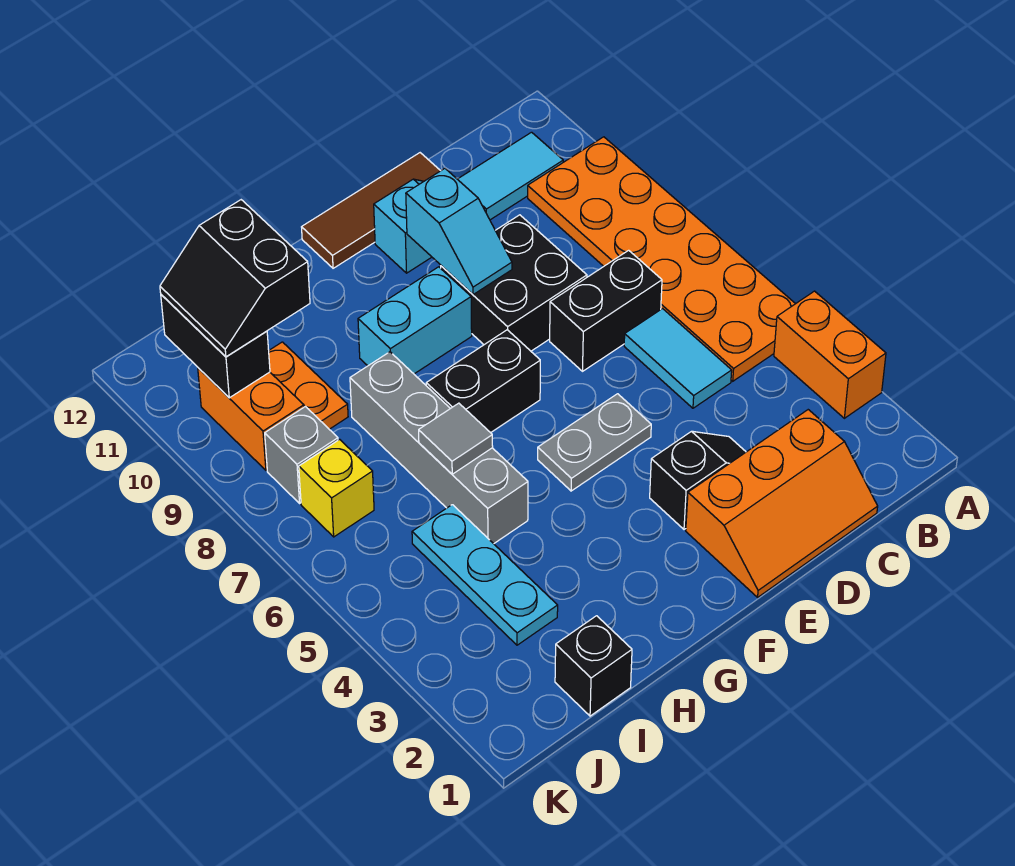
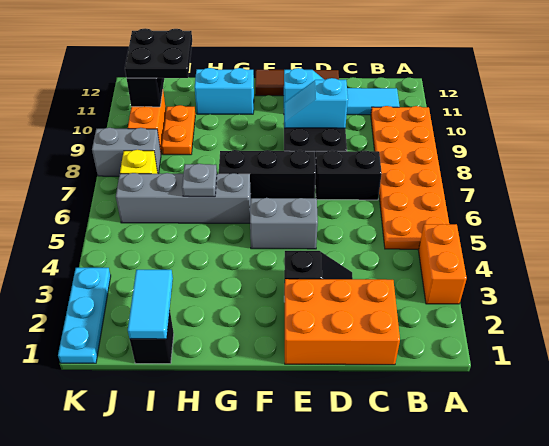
orange slope C1:E2 level 1 top 2 -> orange brick C1:E2 level 1
cyan tile C5:C6 level 1 -> cyan tile I1:I2 level 2
grey plate E5:F5 level 1 -> grey brick E5:F5 level 1
cyan slope E9:E10 level 2 top 10 -> cyan slope D9:E9 level 2 top D
black brick F7:G7 level 1 -> black brick E7:G7 level 1
cyan brick F9:G9 level 1 -> cyan brick G11:H11 level 1
grey brick H5:H8 level 1 -> grey brick G6:J6 level 1
grey tile H6 level 2 -> grey plate H6 level 2
cyan plate I3:I5 level 1 -> cyan plate K1:K3 level 1
black slope I10:J11 level 3 top I -> black plate I10:J11 level 3
grey brick J8 level 1 -> grey brick J8:K8 level 1

